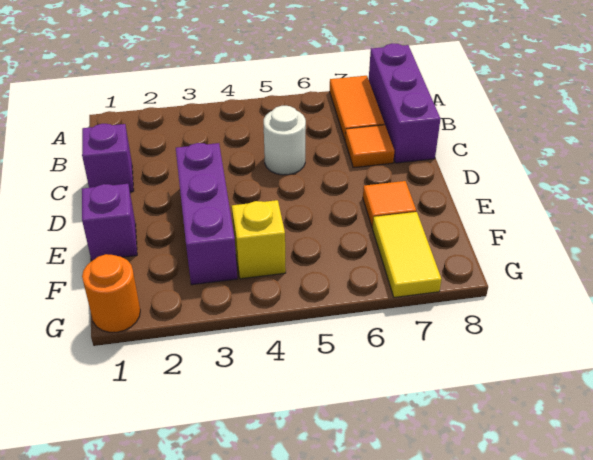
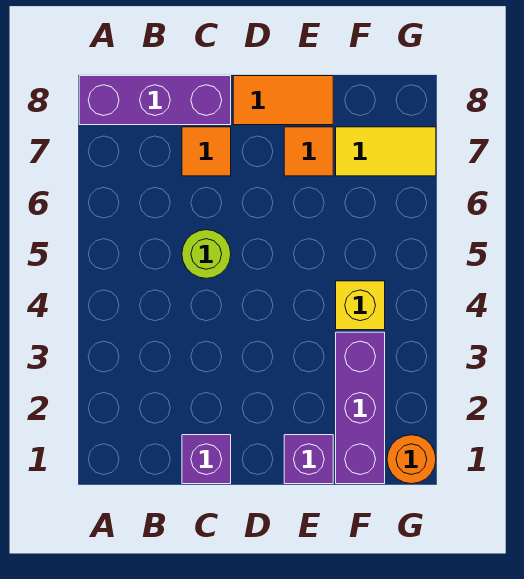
orange tile A7:B7 level 1 -> orange tile D8:E8 level 1
white round brick C5 level 1 -> lime round brick C5 level 1
purple brick D3:F3 level 1 -> purple brick F1:F3 level 1

